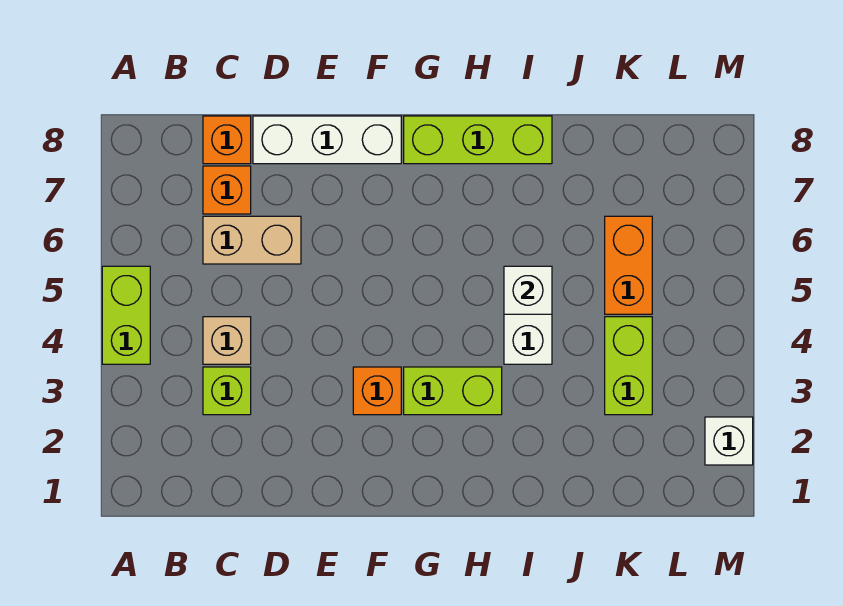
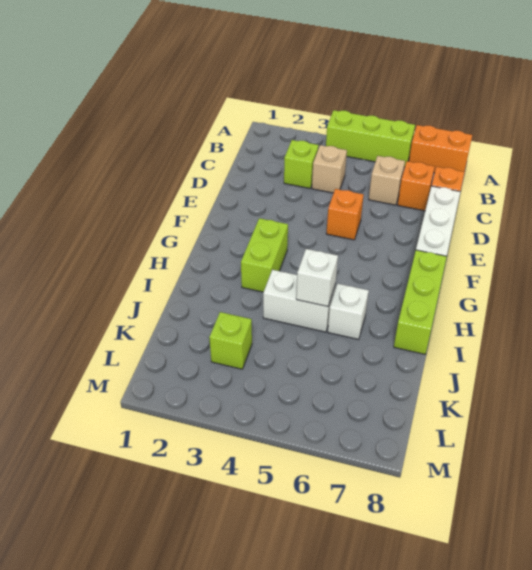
lime brick A4:A5 level 1 -> lime brick A4:A6 level 1
tan brick C6:D6 level 1 -> tan brick C6 level 1
orange brick F3 level 1 -> orange brick E5 level 1
lime brick K3:K4 level 1 -> lime brick K3 level 1
orange brick K5:K6 level 1 -> orange brick A7:A8 level 1
white brick M2 level 1 -> white brick I6 level 1

